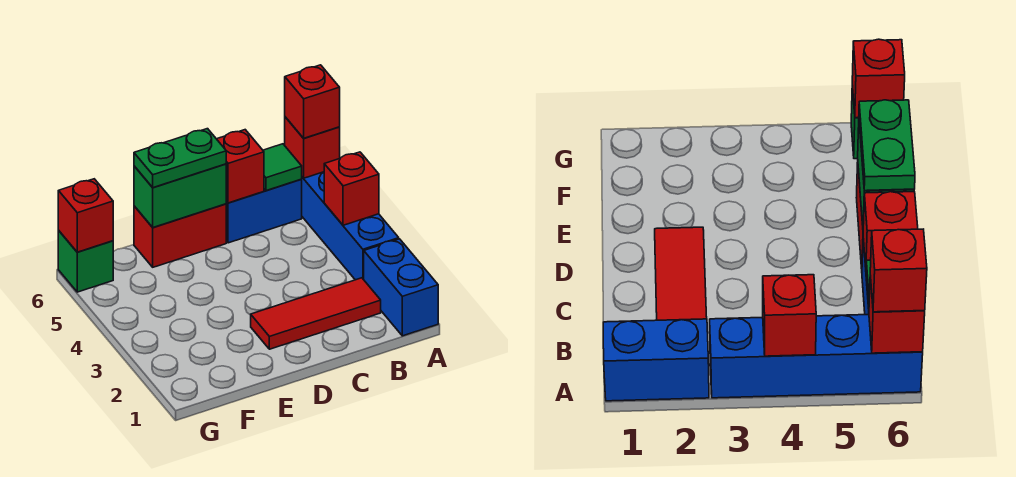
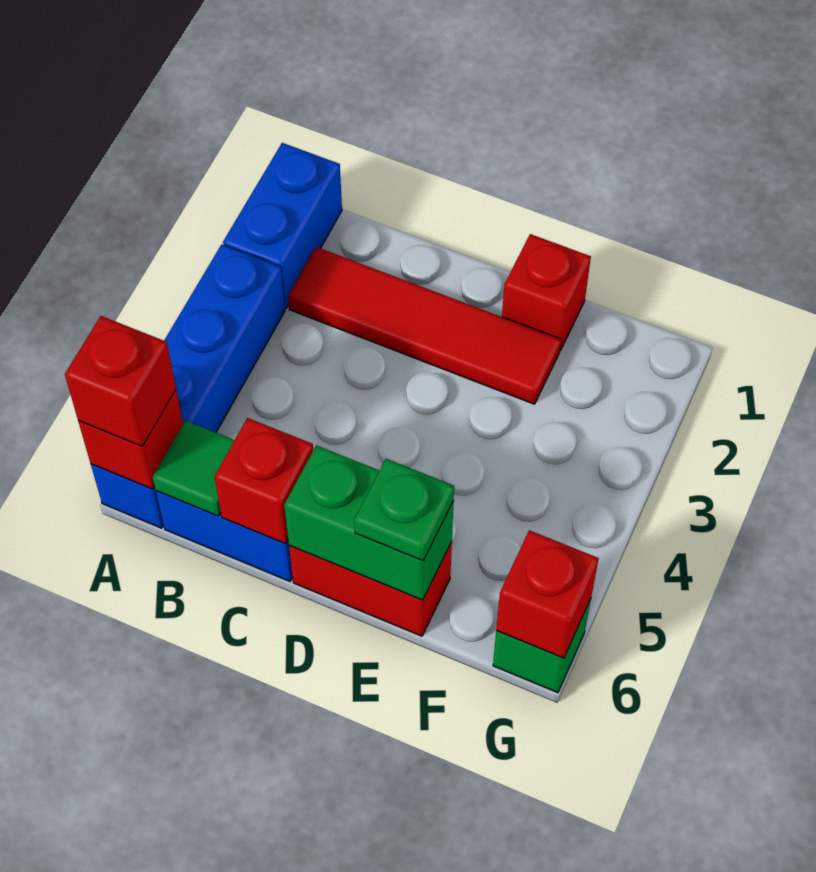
red brick A4 level 2 -> red brick E1 level 1
red tile B2:D2 level 1 -> red tile B2:E2 level 1
green plate D6:E6 level 3 -> green plate E6 level 3

